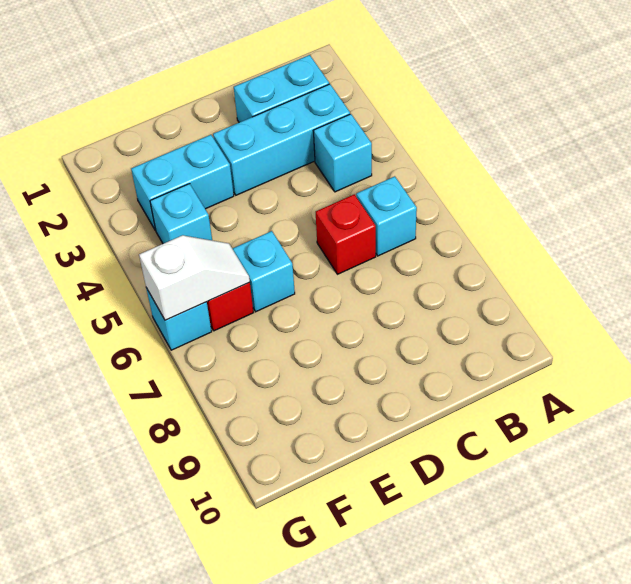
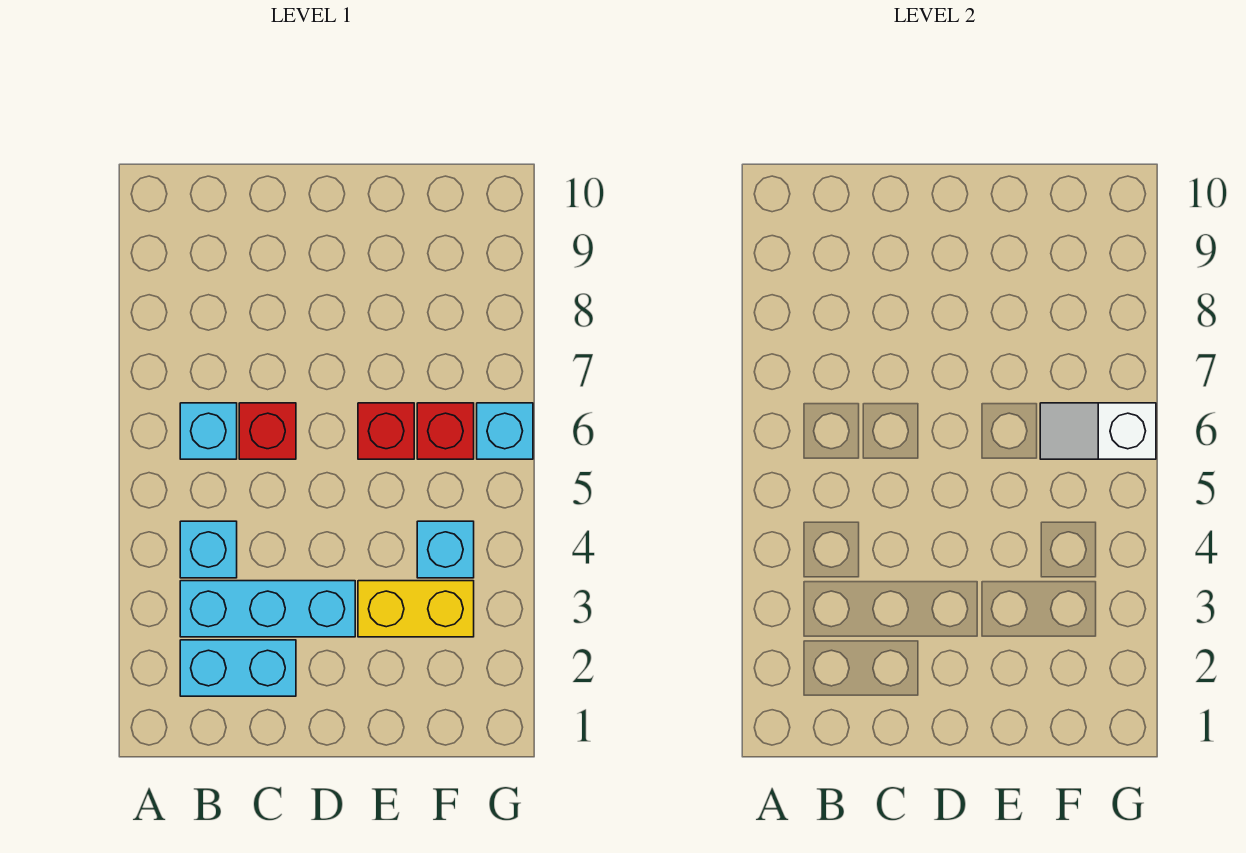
cyan brick E3:F3 level 1 -> yellow brick E3:F3 level 1
cyan brick E6 level 1 -> red brick E6 level 1

